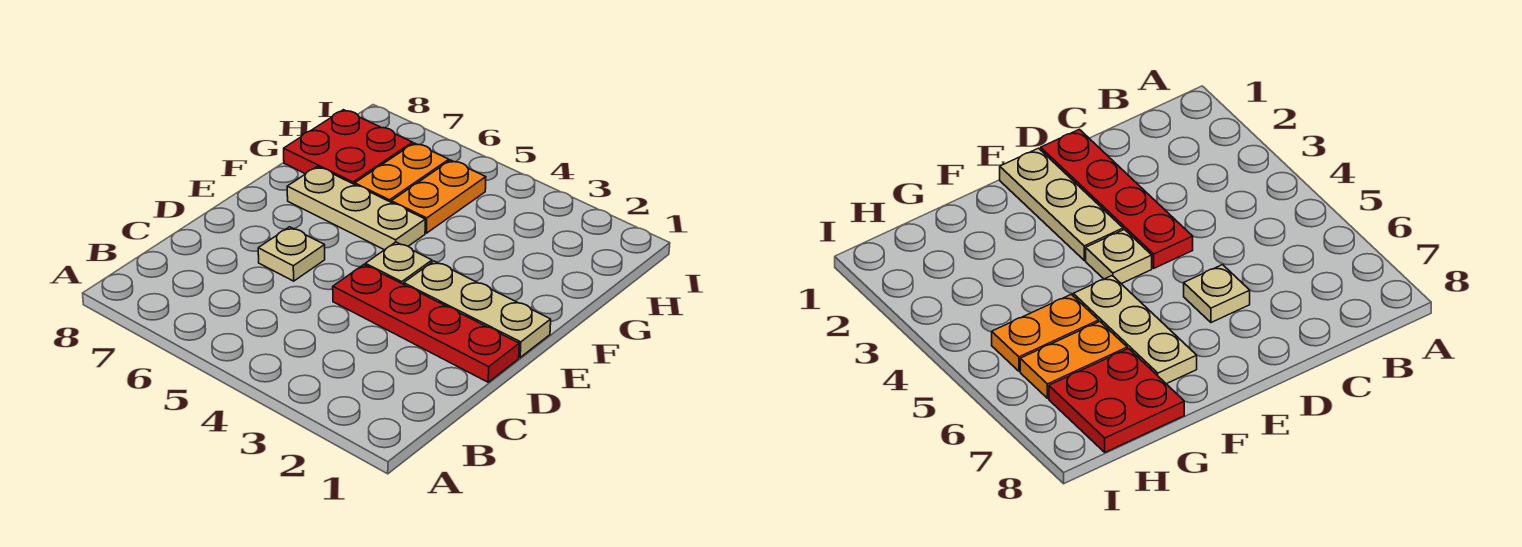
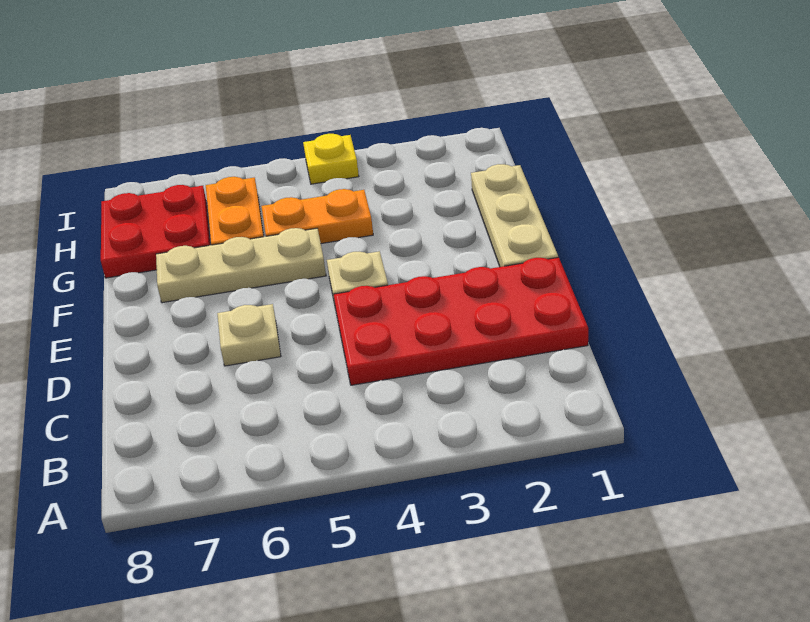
red plate D1:D4 level 1 -> red plate C1:D4 level 1
tan plate E1:E3 level 1 -> tan plate E1:G1 level 1
orange plate G5:H5 level 1 -> orange plate G4:G5 level 1
none -> yellow plate I4 level 1

